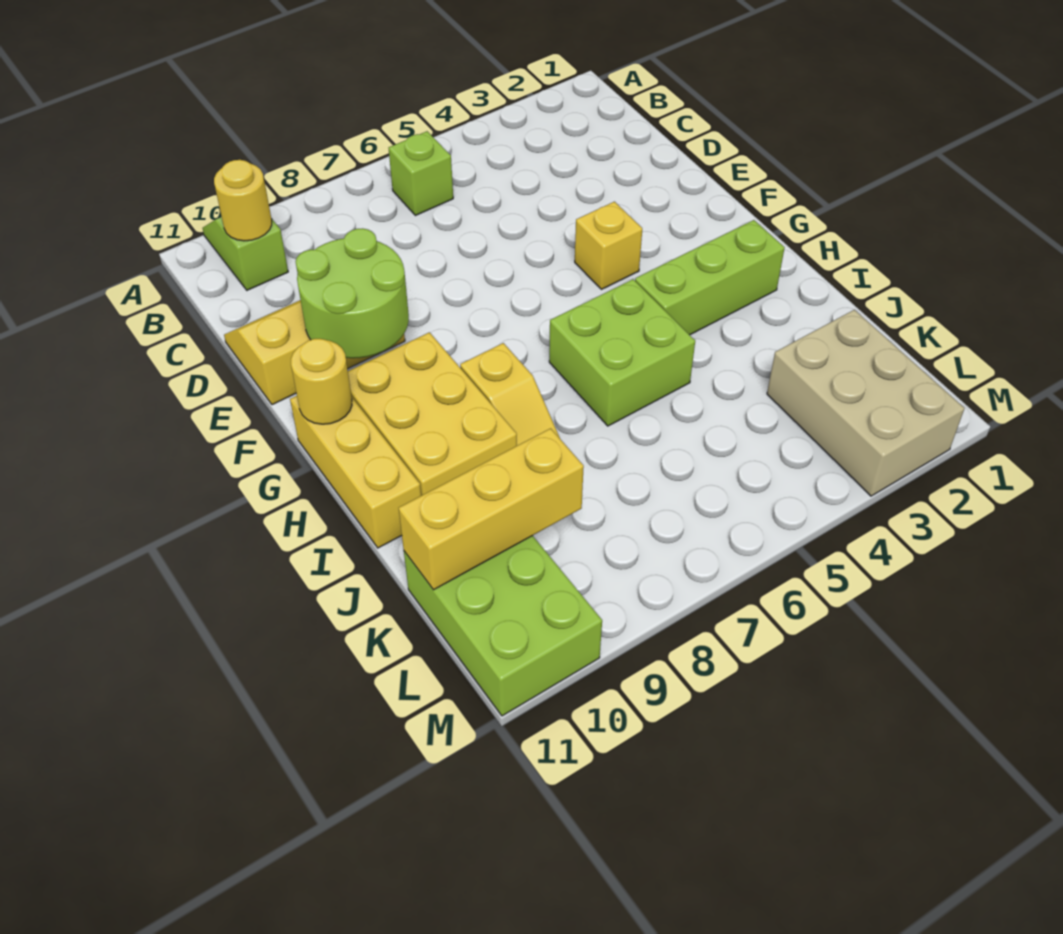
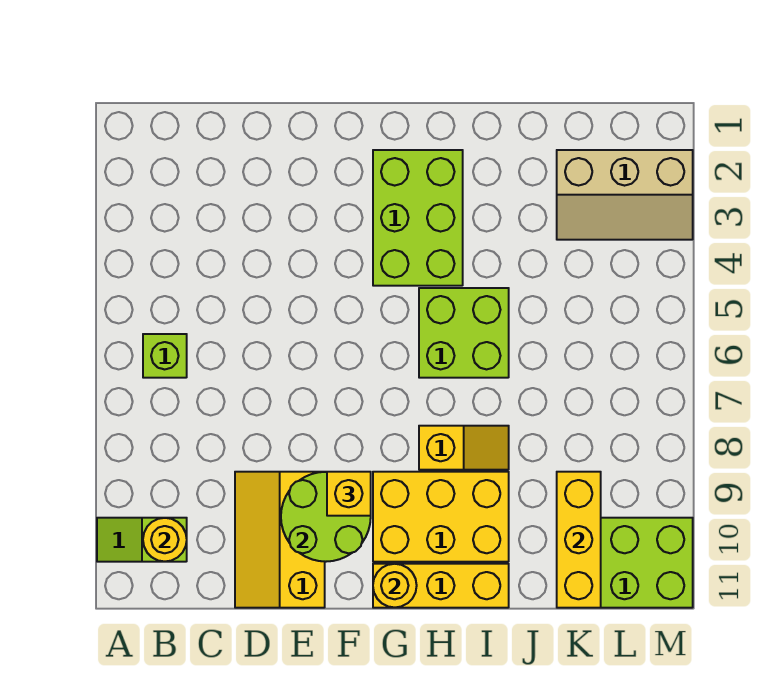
yellow brick F4 level 1 -> yellow brick F9 level 3
lime brick H2:H4 level 1 -> lime brick G2:H4 level 1
tan brick K2:M3 level 1 -> tan slope K2:M3 level 1 top 2

